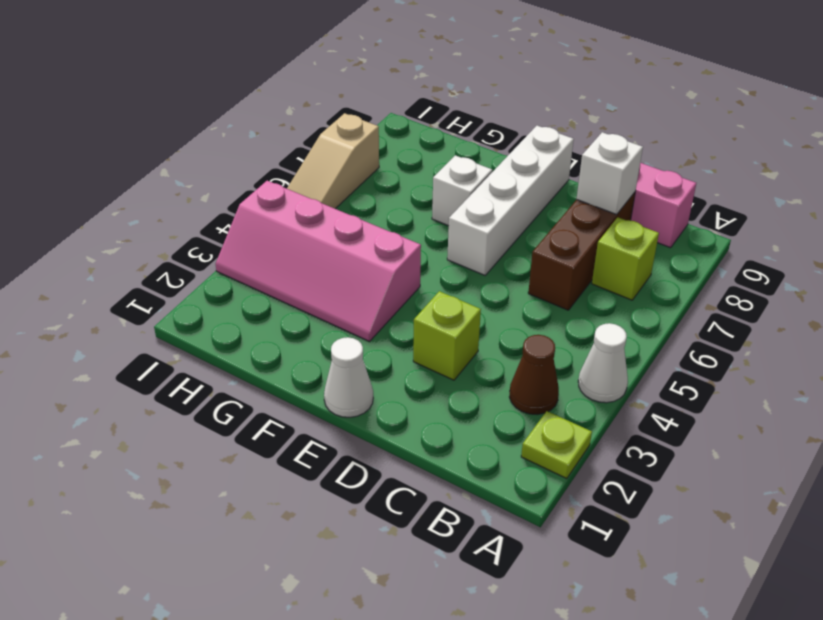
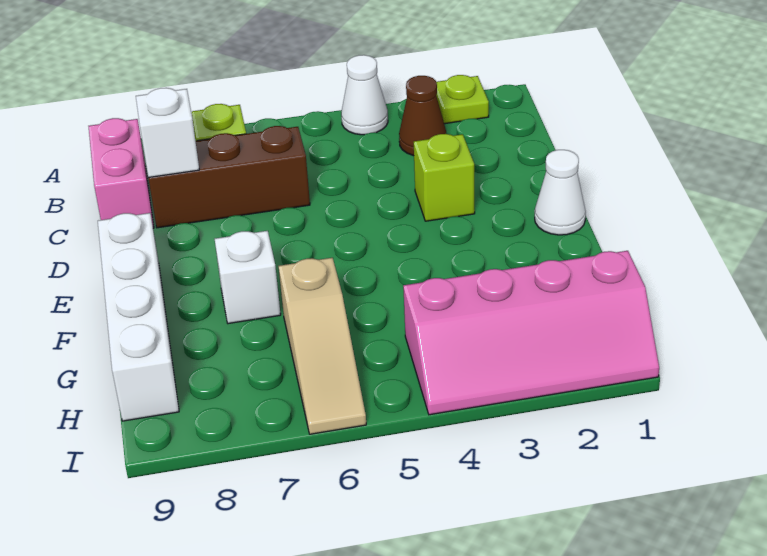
white brick E6:E9 level 1 -> white brick E9:H9 level 1
pink slope F3:I4 level 1 top 4 -> pink slope H1:I4 level 1 top H
tan slope I5:I7 level 1 top 7 -> tan slope G6:I6 level 1 top G

